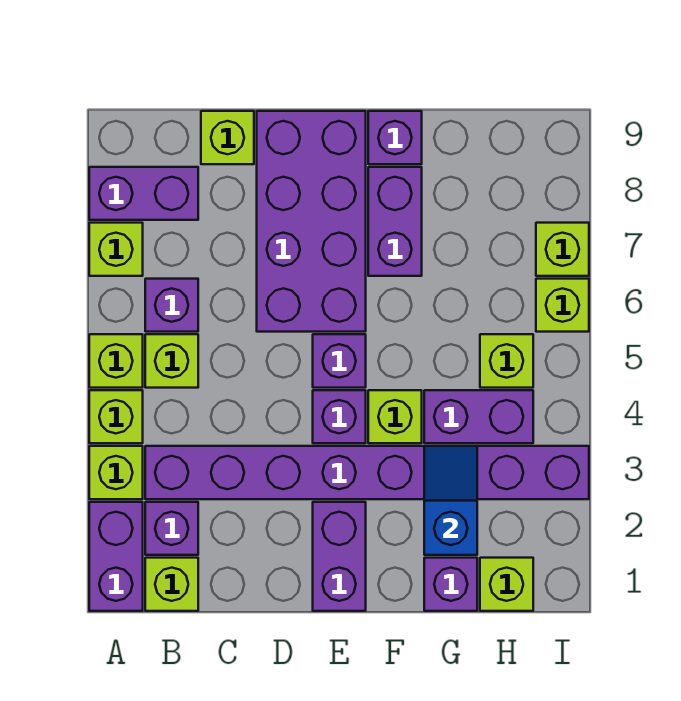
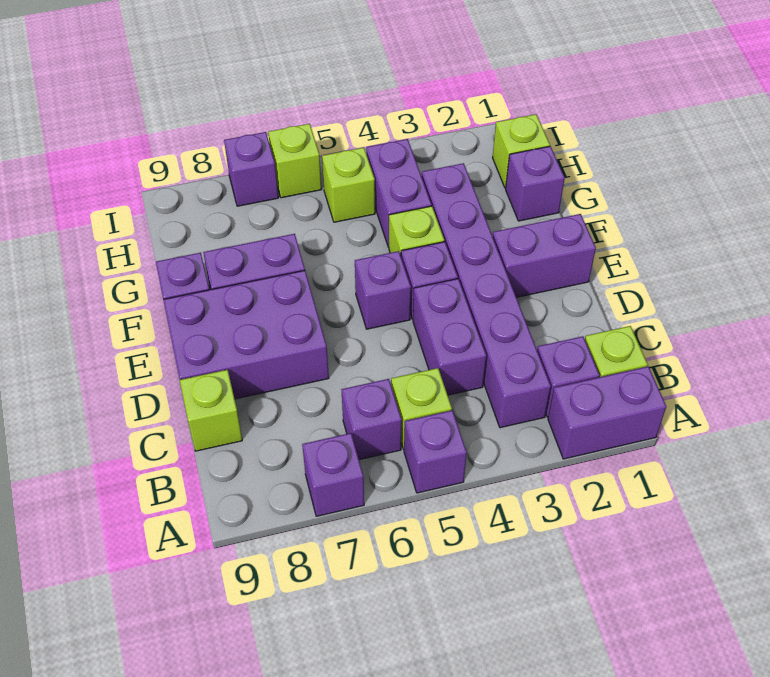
lime brick A3 level 1 -> none
lime brick A4 level 1 -> none
lime brick A5 level 1 -> purple brick A5 level 1
lime brick A7 level 1 -> purple brick A7 level 1
purple brick A8:B8 level 1 -> purple brick C4:D4 level 1
purple brick B3:I3 level 1 -> purple brick B3:G3 level 1
purple brick D6:E9 level 1 -> purple brick D7:E9 level 1
blue slope G2:G3 level 2 top 2 -> none
lime brick I7 level 1 -> purple brick I7 level 1

